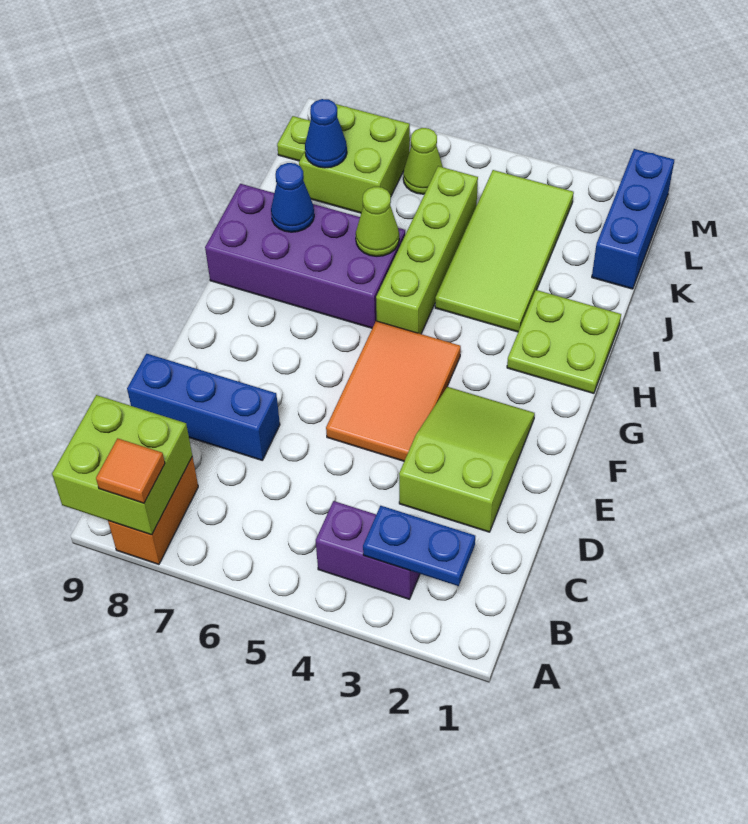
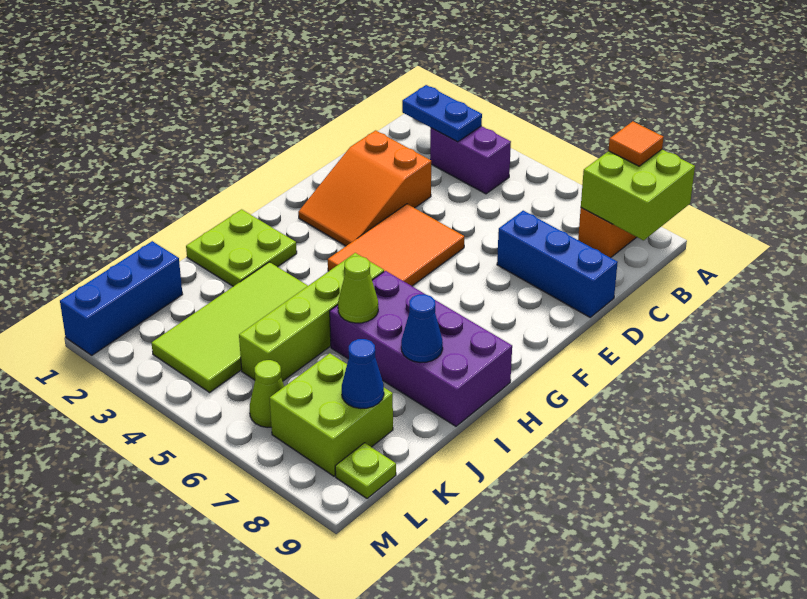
lime slope D2:F3 level 1 top D -> orange slope D2:F3 level 1 top D

